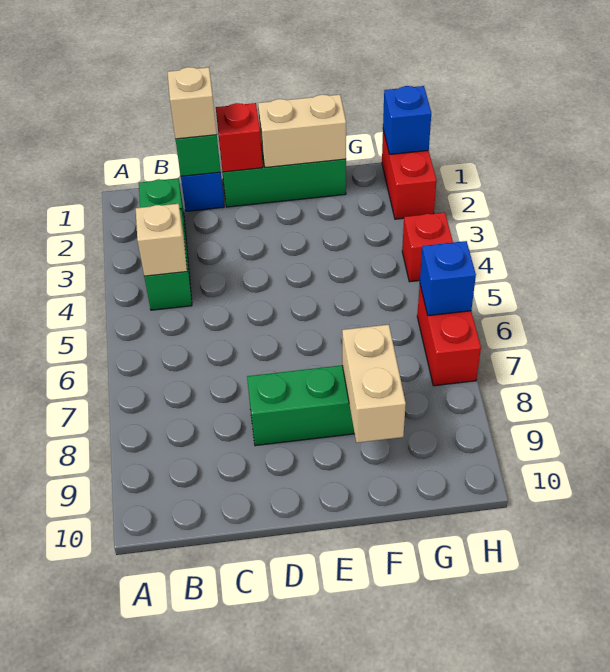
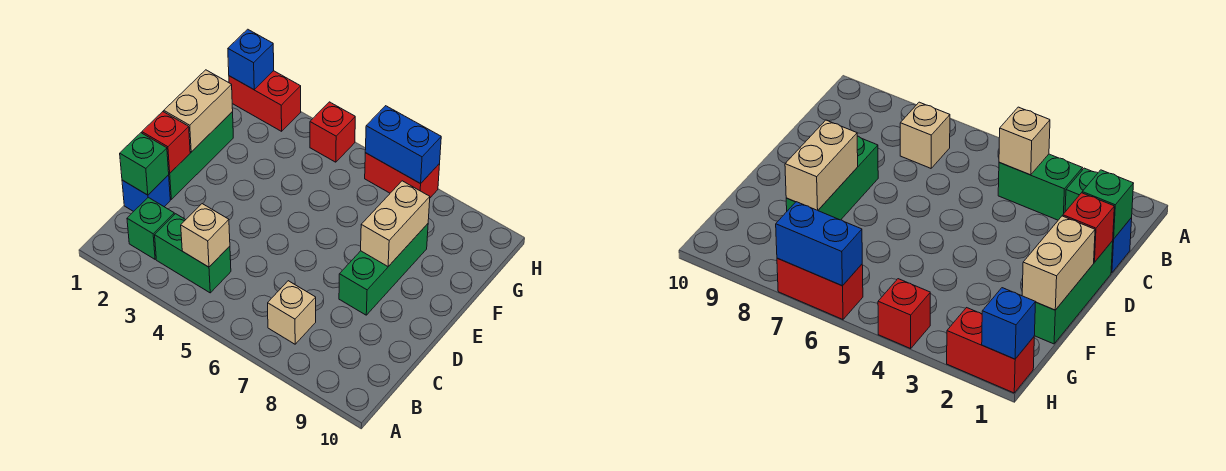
tan brick C1 level 3 -> tan brick B7 level 1
tan brick F8:F9 level 2 -> tan brick E8:F8 level 2
blue brick H6 level 2 -> blue brick H6:H7 level 2

